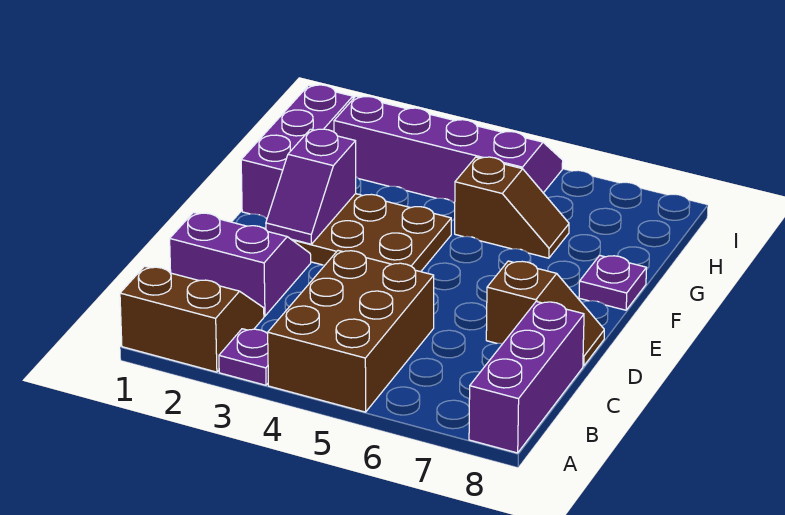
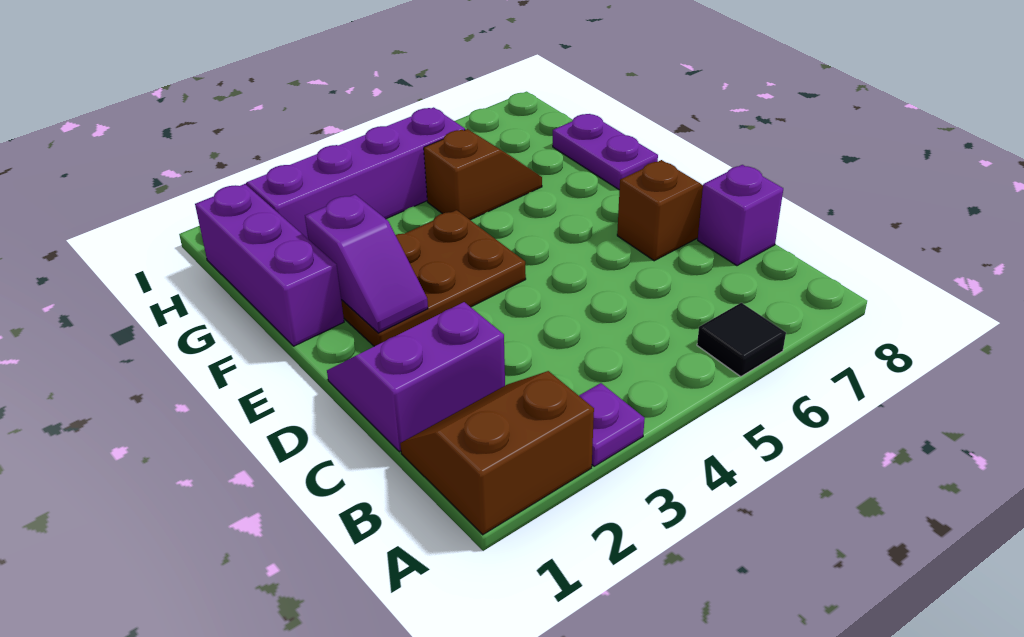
brown brick A4:C5 level 1 -> none
none -> black tile A6 level 1
purple brick A8:C8 level 1 -> purple brick C8 level 1
purple plate F8 level 1 -> purple plate F8:G8 level 1

